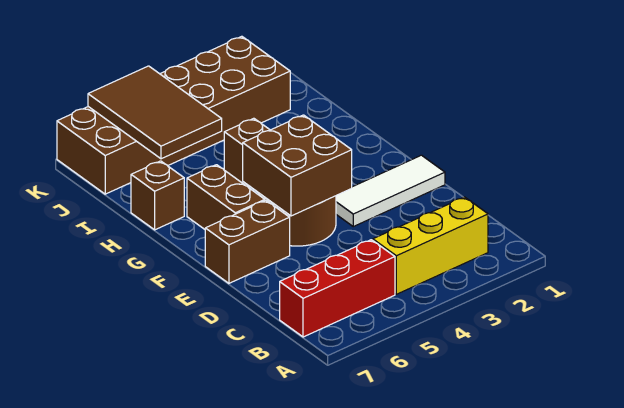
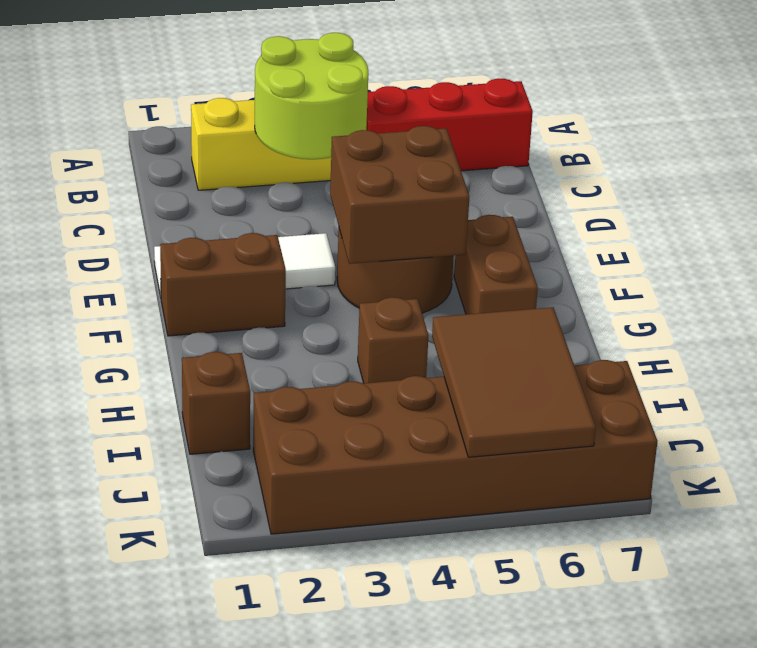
none -> lime round brick B3:C4 level 2
brown brick E6:E7 level 1 -> brown brick F1:F2 level 1
brown brick H7 level 1 -> brown brick I1 level 1

